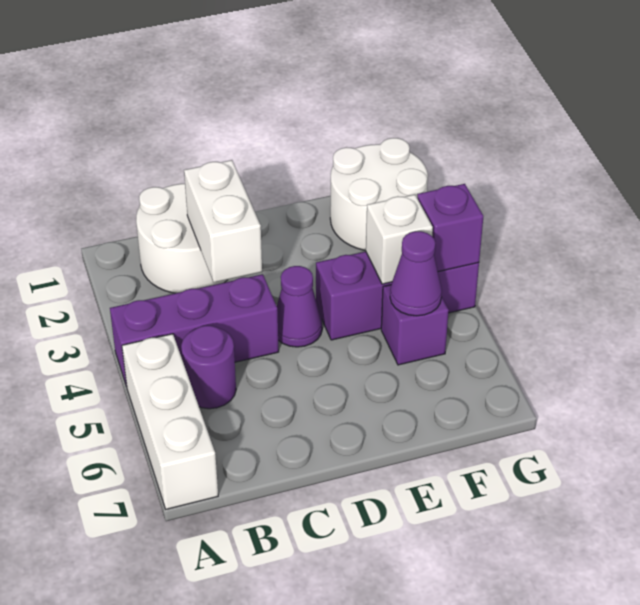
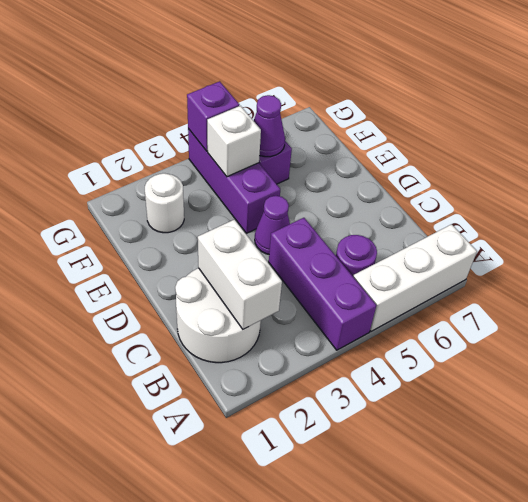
white brick C2:C3 level 2 -> white brick B2:C2 level 2
white round brick F1:G2 level 1 -> white round brick F2 level 1

